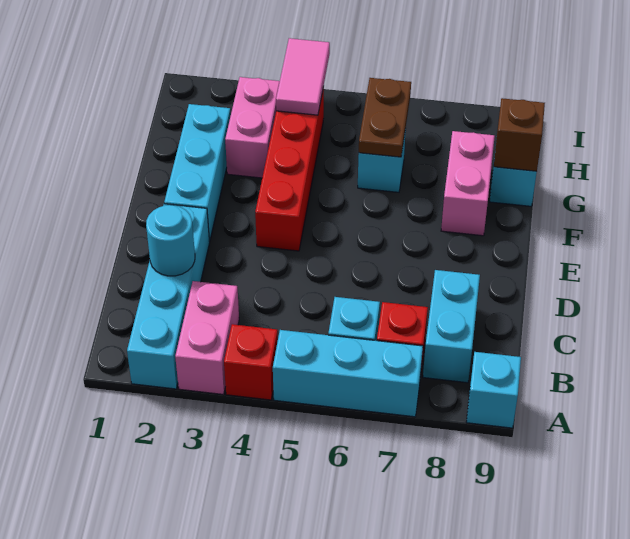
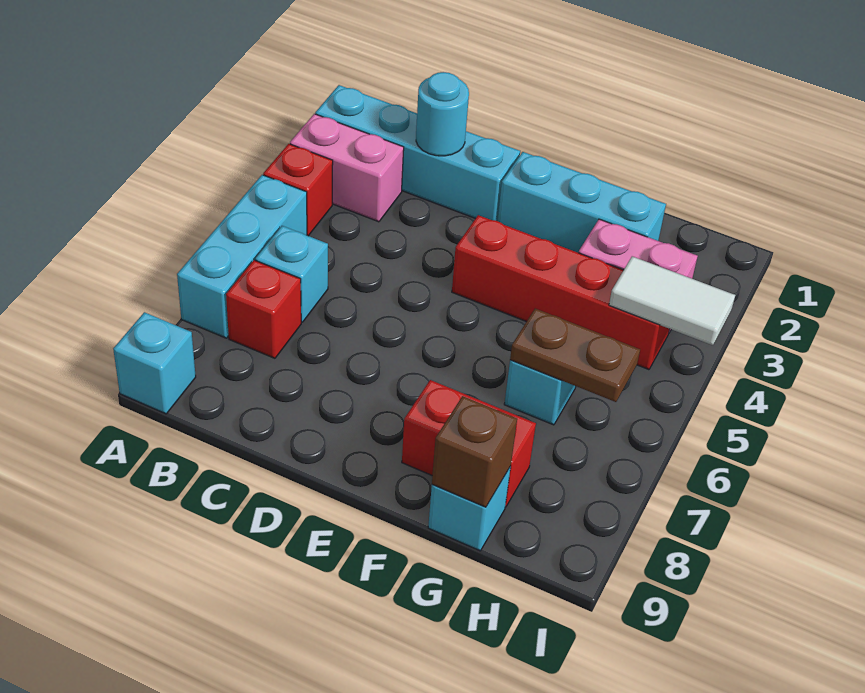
cyan brick B8:C8 level 1 -> none
pink brick F8:G8 level 1 -> red brick F8:G8 level 1
pink tile H4:I4 level 2 -> white tile H4:I4 level 2

